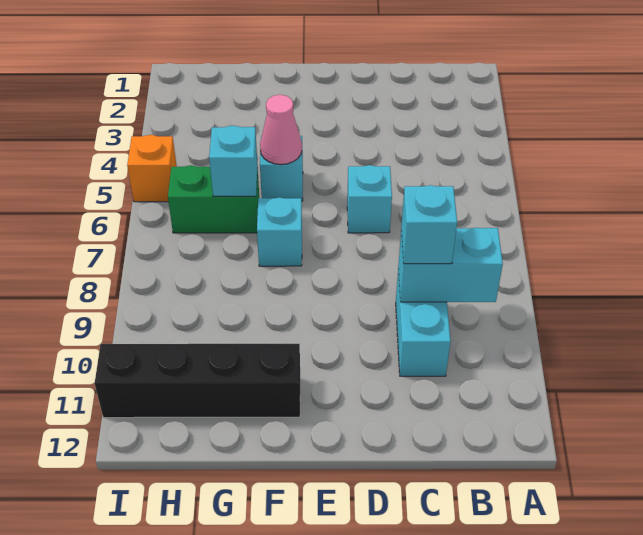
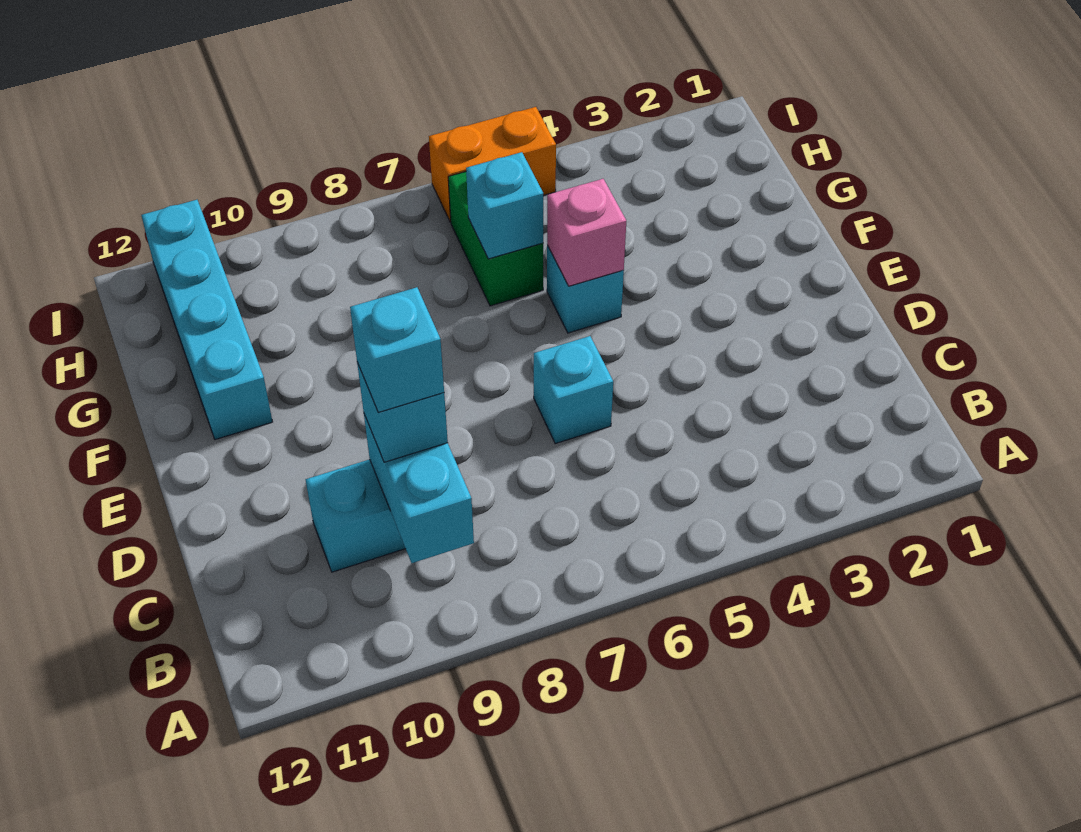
pink cone F5 level 2 -> pink brick F5 level 2
cyan brick F7 level 1 -> cyan brick C9 level 4
black brick F11:I11 level 1 -> cyan brick F11:I11 level 1
orange brick I5 level 1 -> orange brick I5:I6 level 1

